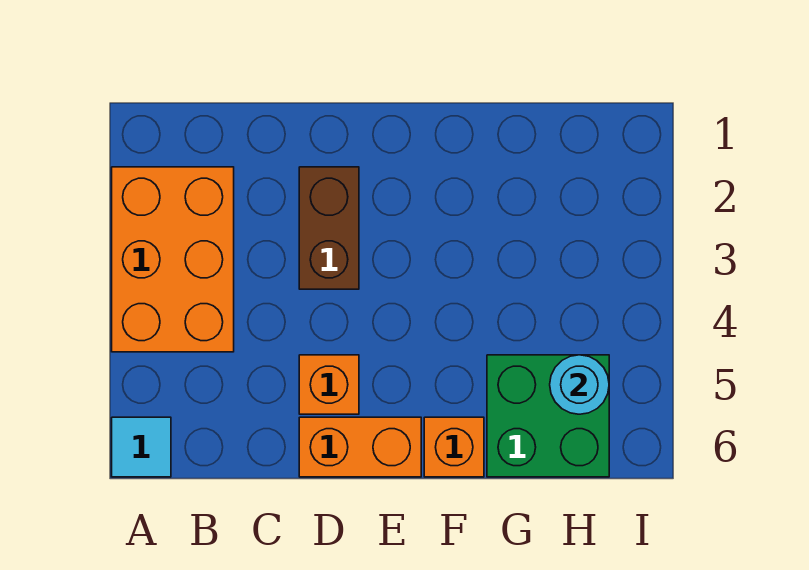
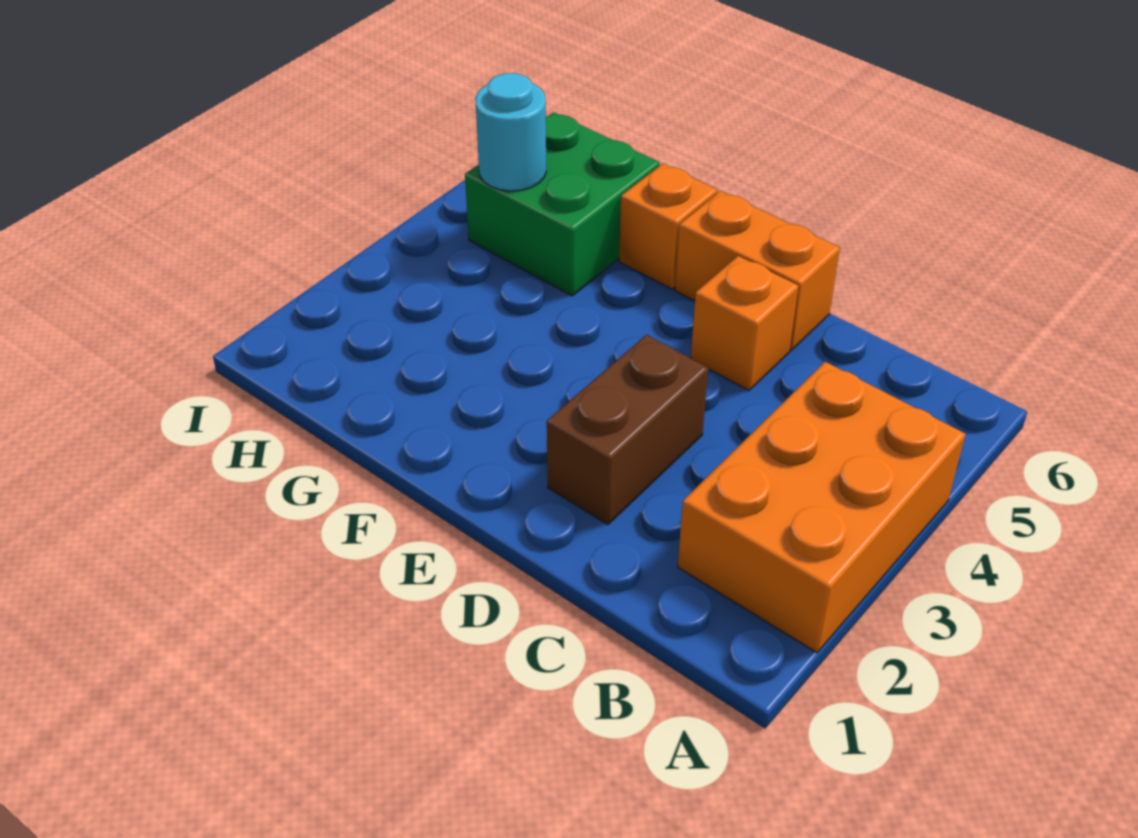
cyan tile A6 level 1 -> none

